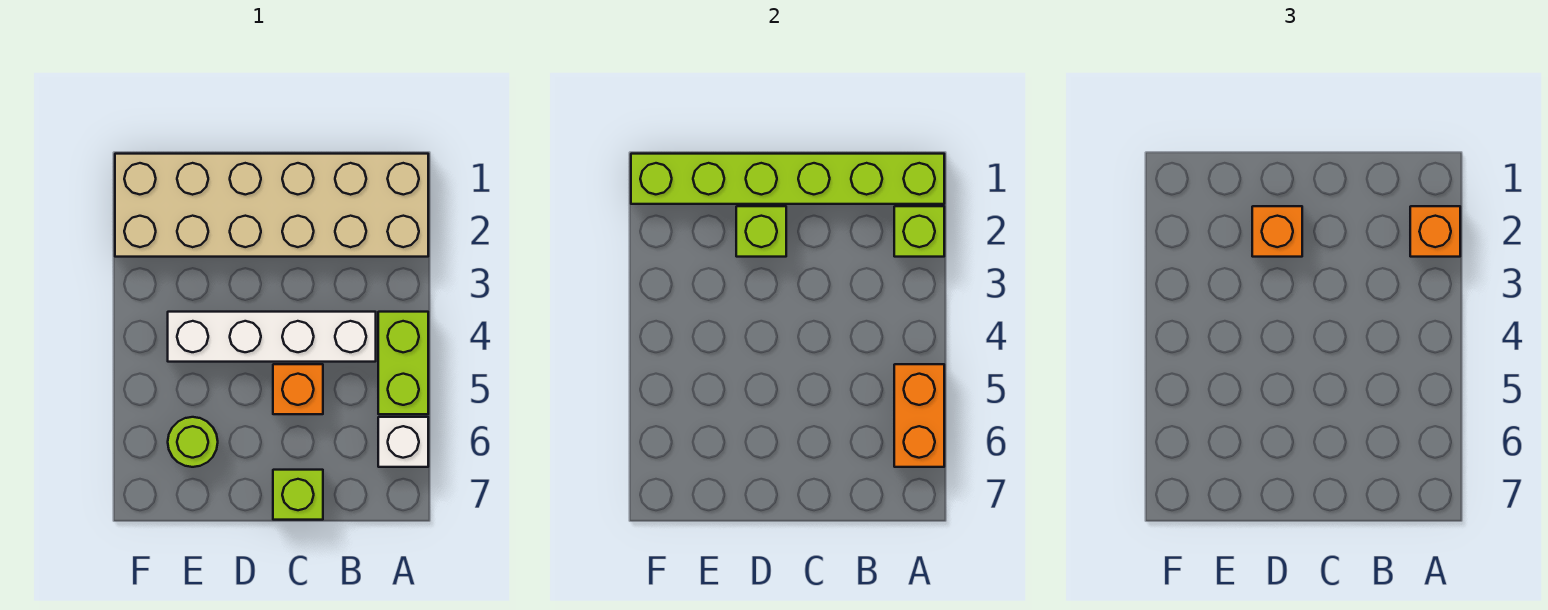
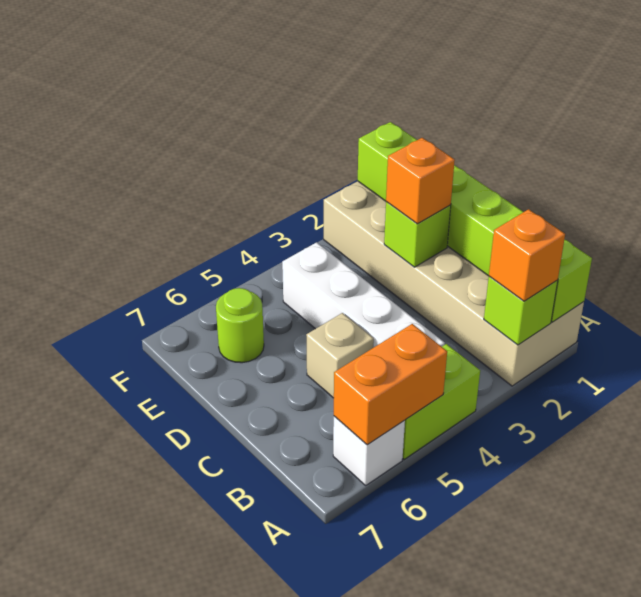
orange brick C5 level 1 -> tan brick C5 level 1
lime brick C7 level 1 -> none

